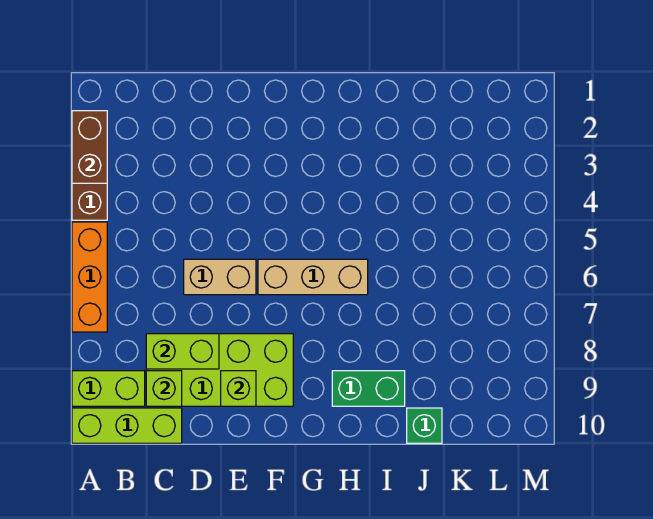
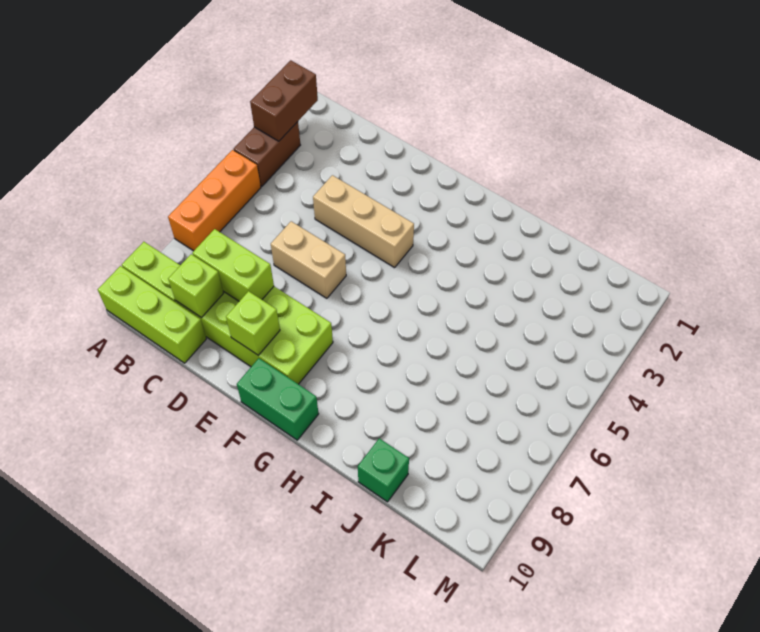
tan brick F6:H6 level 1 -> tan brick D4:F4 level 1
green brick H9:I9 level 1 -> green brick F10:G10 level 1

